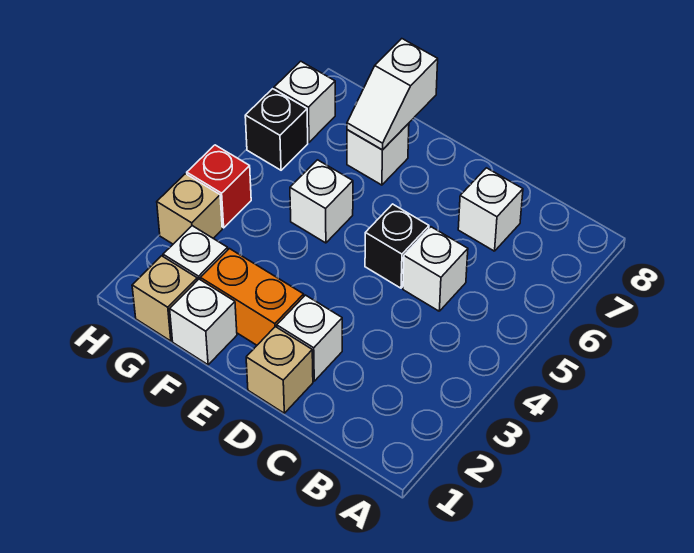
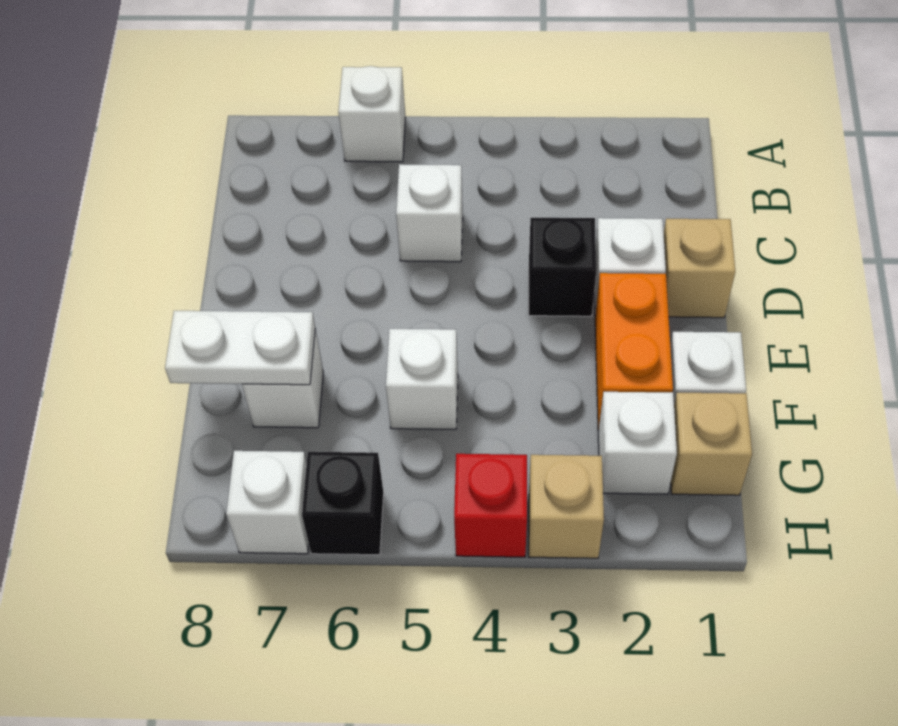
white brick C7 level 1 -> white brick A6 level 1
black brick D5 level 1 -> black brick D3 level 1
white slope F7:F8 level 2 top 8 -> white plate F7:F8 level 2

